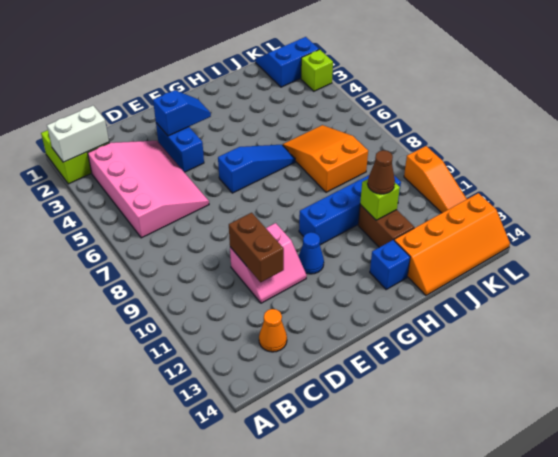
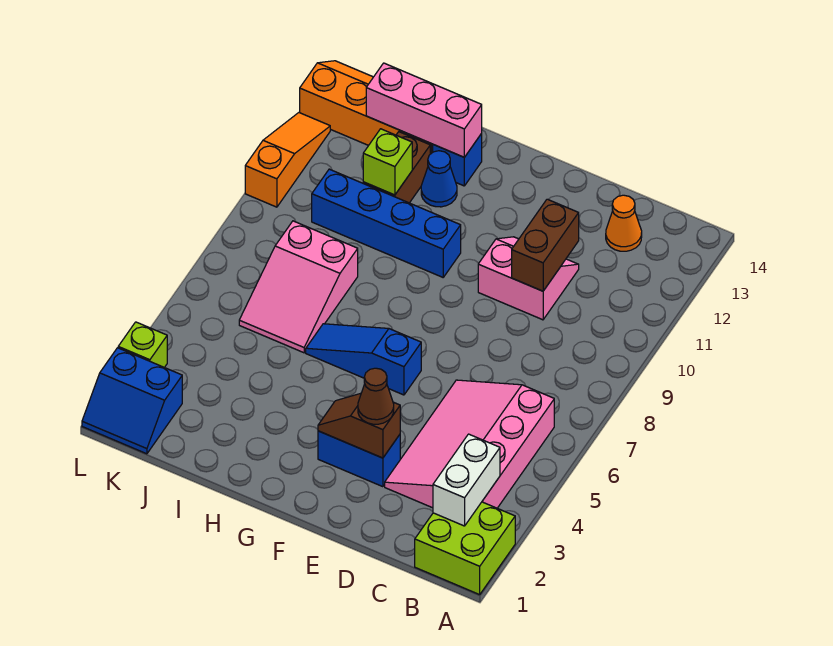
white brick A2:B2 level 2 -> white brick B2:B3 level 2
blue brick E3:E4 level 1 -> blue brick E3:F3 level 1
blue slope E3:F3 level 2 top E -> brown slope E3:F3 level 2 top E
blue cone F11 level 1 -> blue cone H12 level 1
none -> pink brick H13:J13 level 2
orange slope I6:J8 level 1 top 8 -> pink slope I6:J8 level 1 top 8
brown cone I11 level 3 -> brown cone E3 level 3

